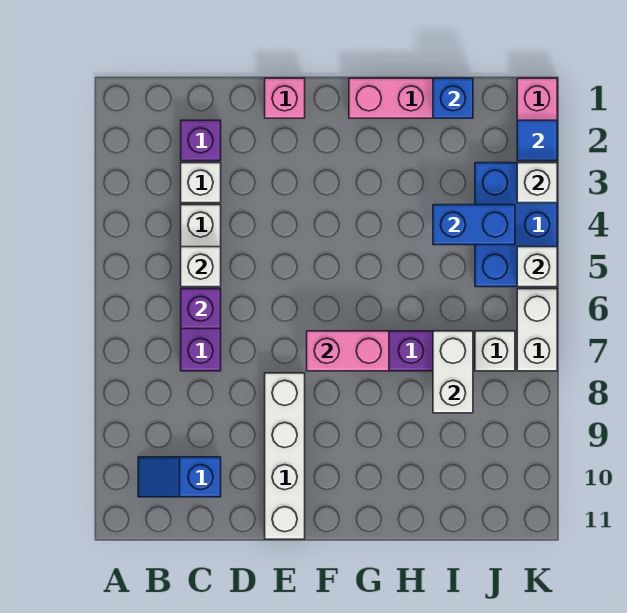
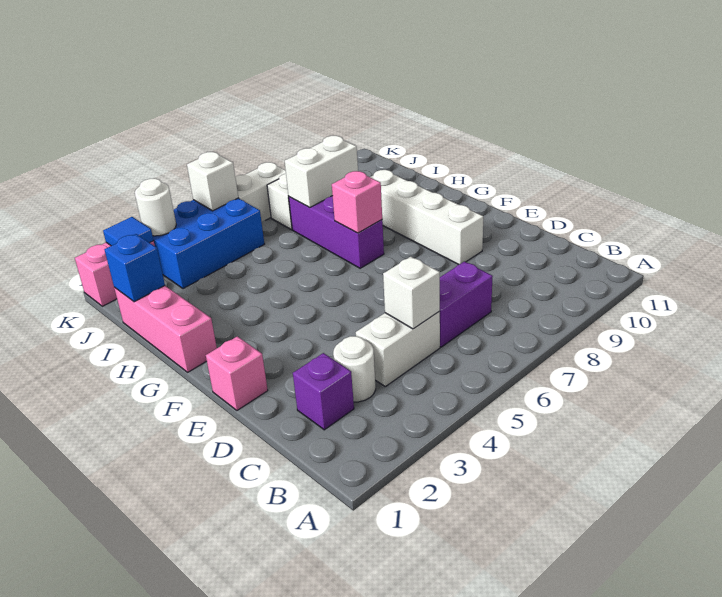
blue slope B10:C10 level 1 top C -> none
white brick C3 level 1 -> white round brick C3 level 1
purple brick C6 level 2 -> none
white brick E8:E11 level 1 -> white brick E9:H9 level 1
pink brick F7:G7 level 2 -> pink brick G7 level 2
blue brick I4:J4 level 2 -> none
white brick K3 level 2 -> white round brick K3 level 2

